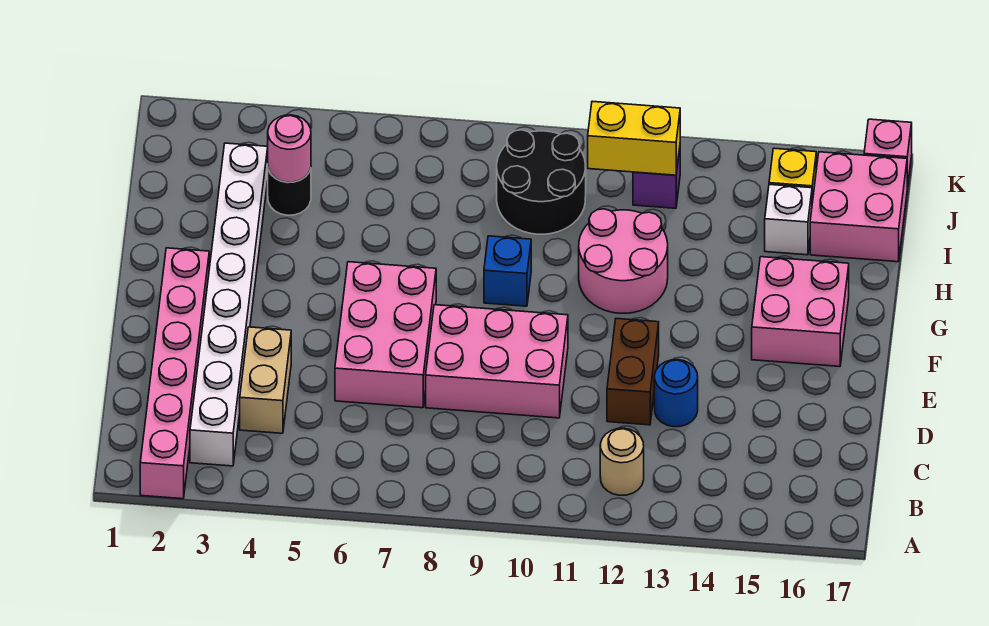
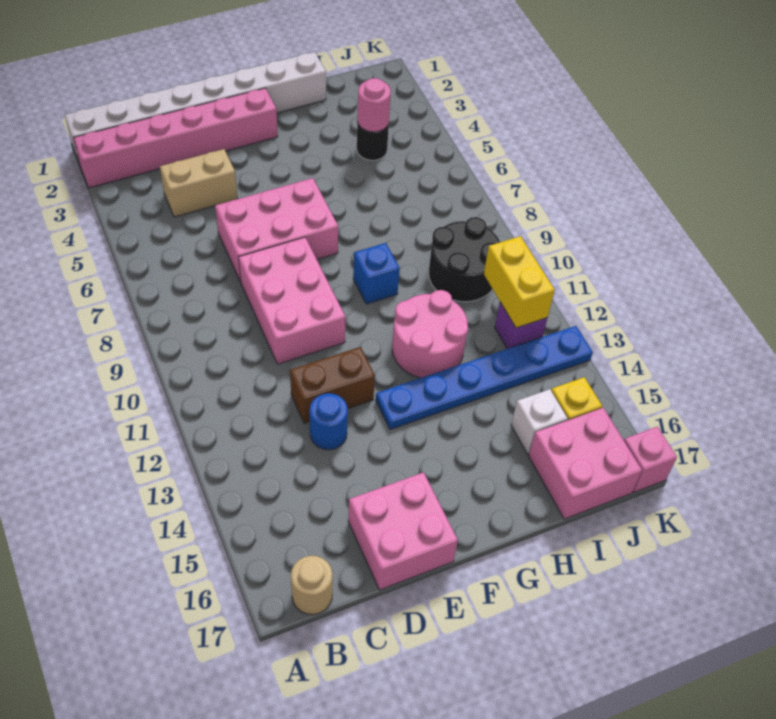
white brick B3:I3 level 1 -> white brick A1:H1 level 1
tan round brick B12 level 1 -> tan round brick B17 level 1
none -> blue plate F13:K13 level 1
pink brick F15:G16 level 1 -> pink brick D16:E17 level 1

